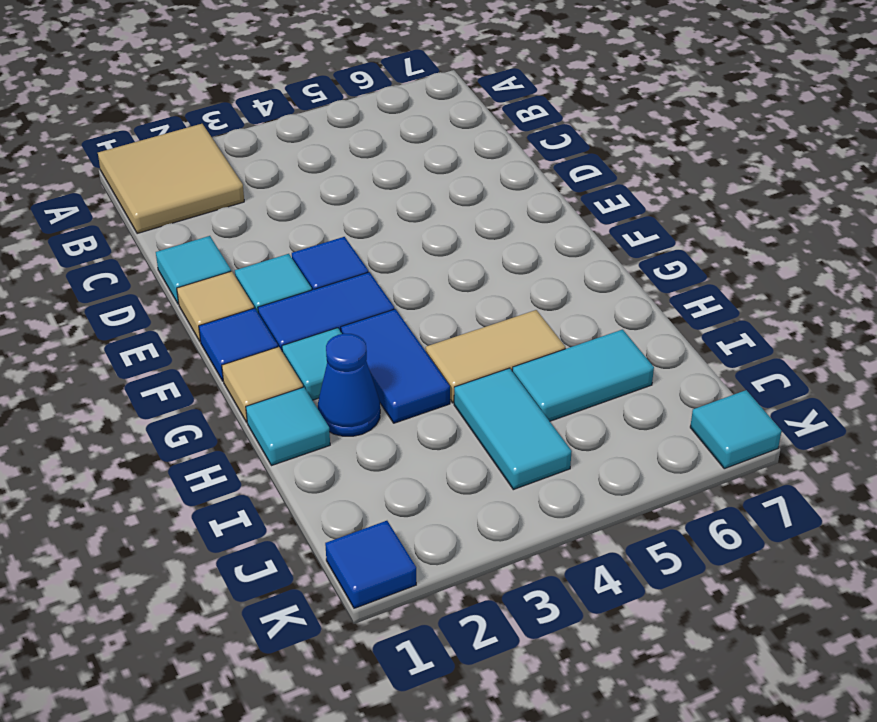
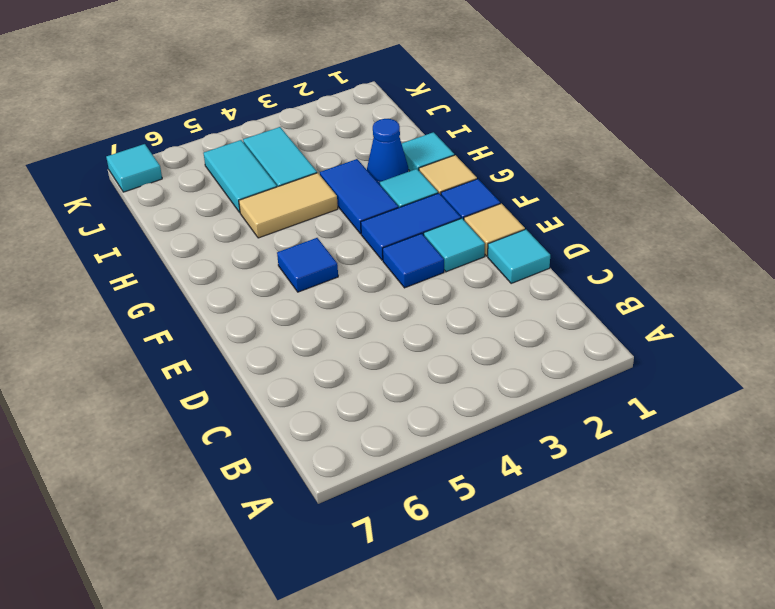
tan tile A1:B2 level 1 -> none
cyan tile I5:I6 level 1 -> cyan tile I5:J5 level 1
blue tile K1 level 1 -> blue tile F5 level 1

